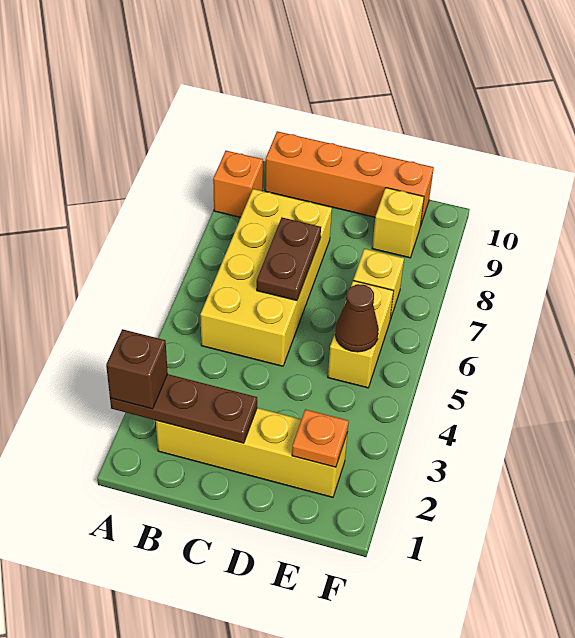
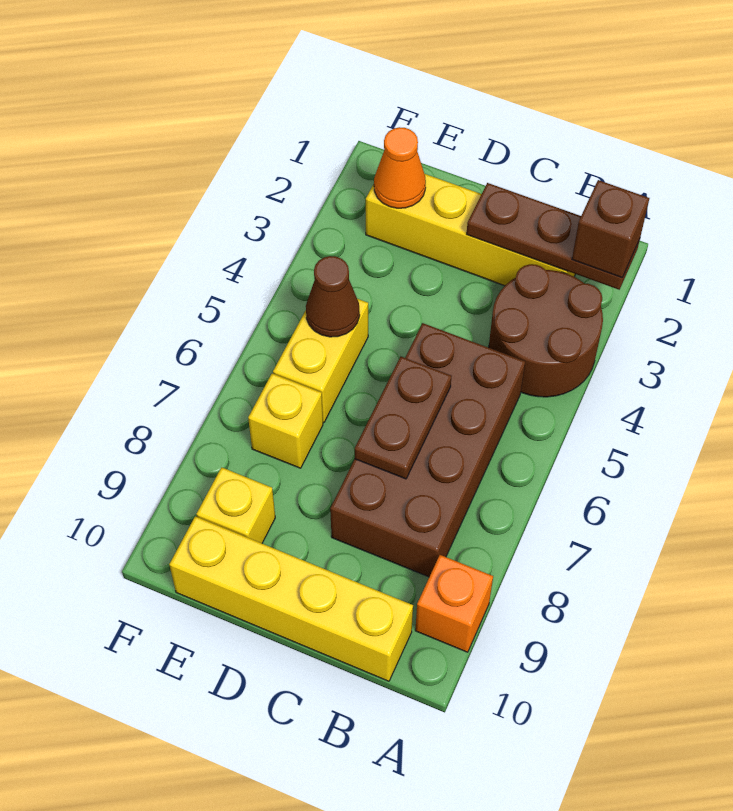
none -> brown round brick A3:B4 level 1
yellow brick B5:C8 level 1 -> brown brick B5:C8 level 1
orange brick B10:E10 level 1 -> yellow brick B10:E10 level 1
orange plate E2 level 2 -> orange cone E2 level 2

